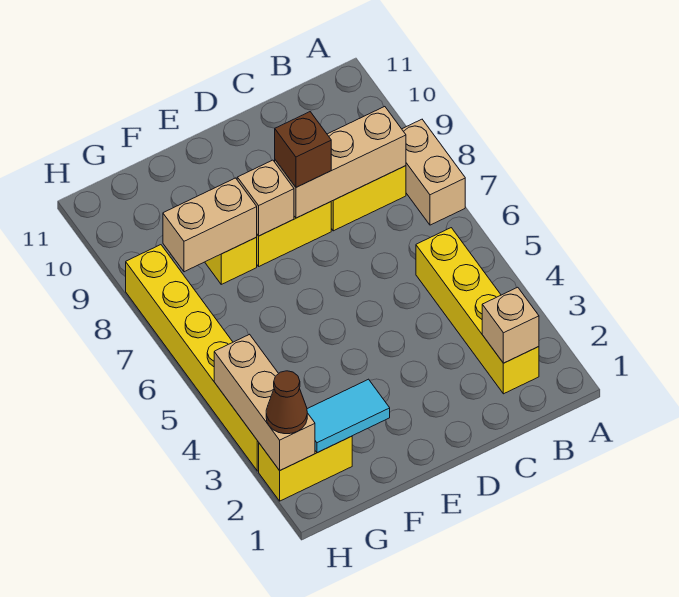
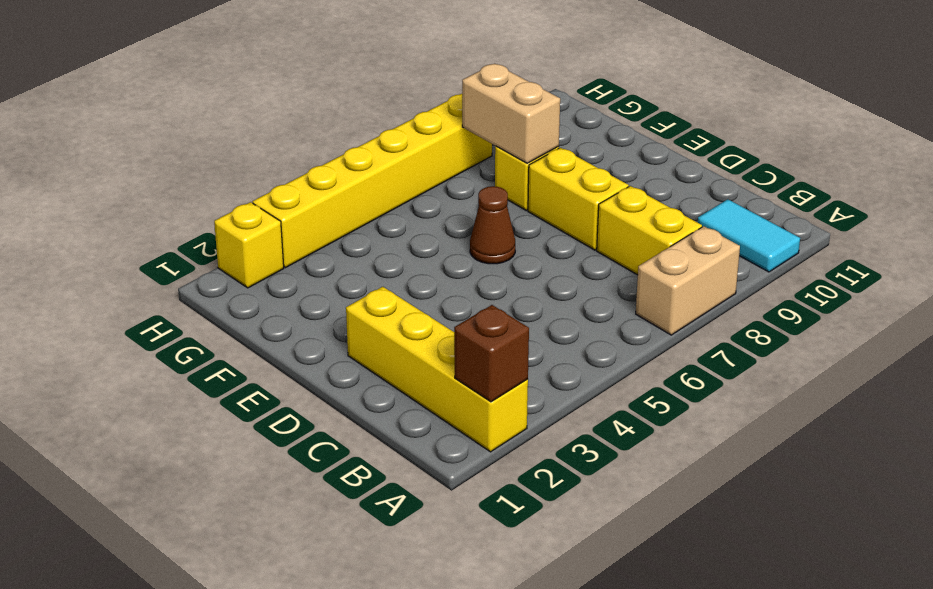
yellow brick B2:B5 level 1 -> yellow brick A2:D2 level 1
tan brick B2 level 2 -> none
tan brick B8:D8 level 2 -> none
brown brick D8 level 3 -> brown brick A2 level 2
tan brick E8 level 2 -> none
cyan tile F2:G2 level 2 -> cyan tile A10:B10 level 1
yellow brick G2:H2 level 1 -> yellow brick H2 level 1
tan brick H2:H4 level 2 -> none
brown cone H2 level 3 -> brown cone E6 level 1

